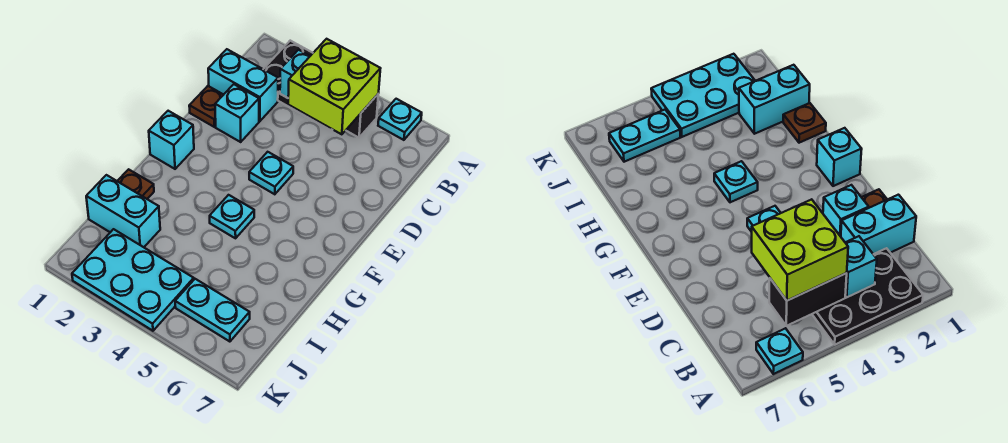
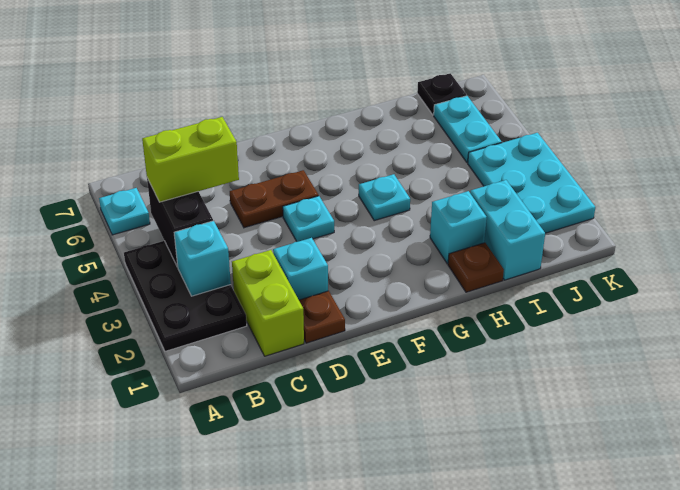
lime brick B4:C5 level 3 -> lime brick B5:C5 level 3
cyan brick C1:C2 level 1 -> lime brick C1:C2 level 1
none -> brown plate D5:E5 level 1
cyan brick F1 level 1 -> cyan brick H2 level 1
none -> black plate J7 level 1

